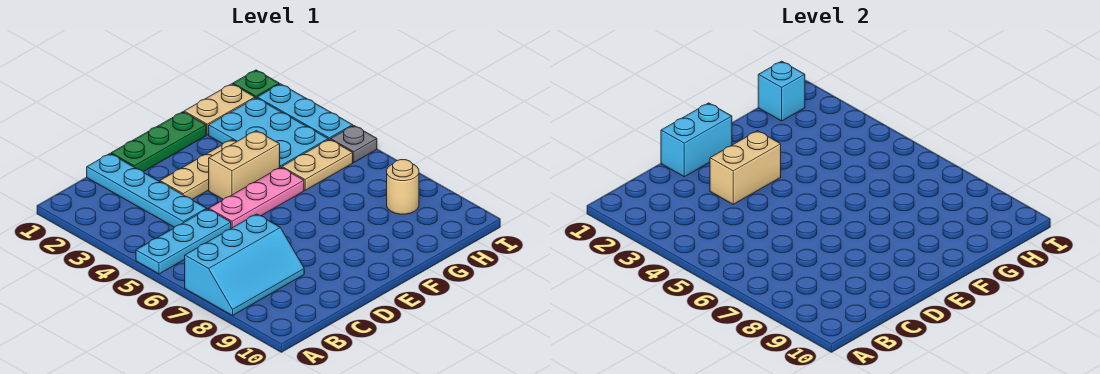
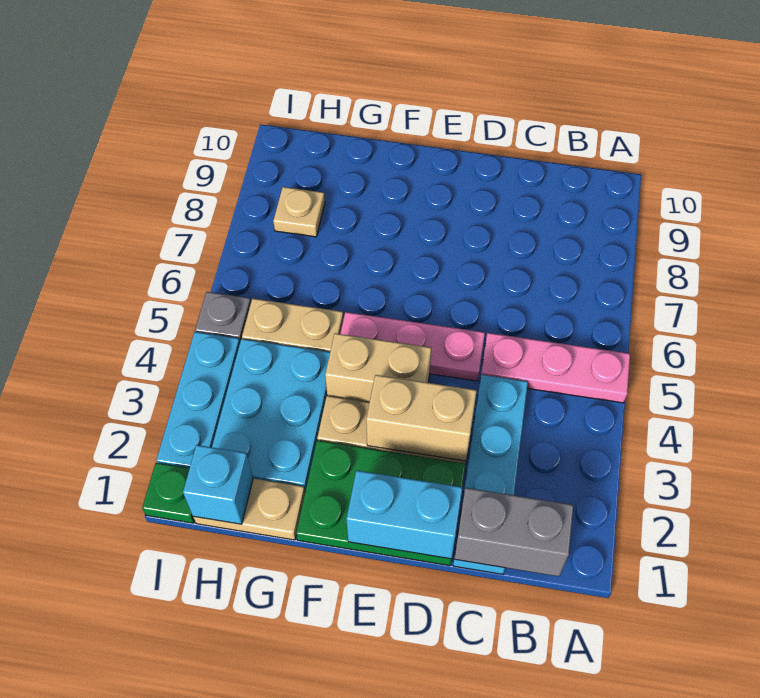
cyan plate A5:C5 level 1 -> pink plate A5:C5 level 1
cyan slope A7:C8 level 1 top 7 -> none
none -> grey brick B1:C1 level 2
green plate D1:F1 level 1 -> green plate D1:F2 level 1
tan round brick H8 level 1 -> tan plate H8 level 1

